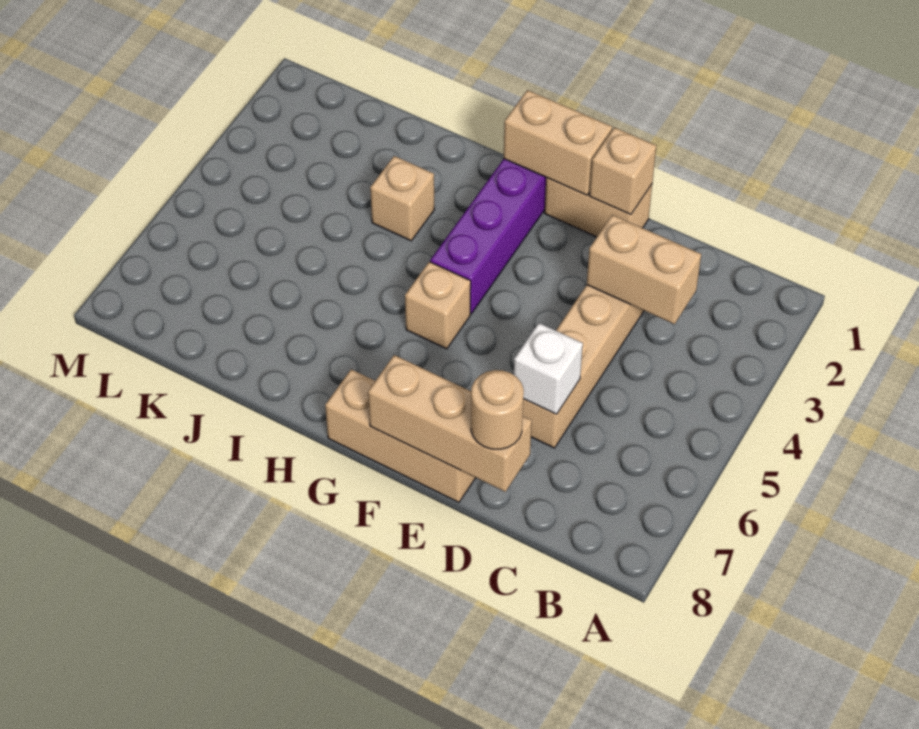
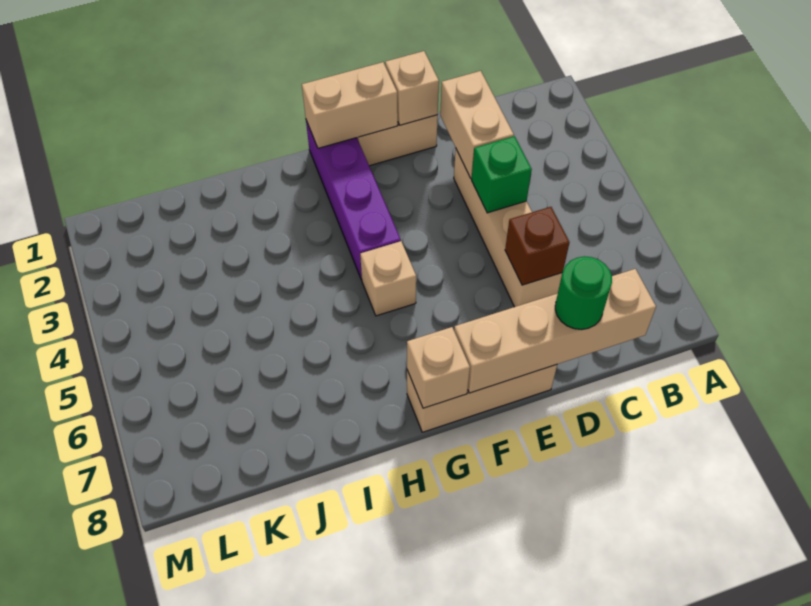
tan brick C3:D3 level 2 -> tan brick D2:D3 level 2
none -> green brick D4 level 2
white brick D6 level 2 -> brown brick D6 level 2
tan brick D8:F8 level 2 -> tan brick C8:F8 level 2
tan round brick D8 level 3 -> green round brick D8 level 3
tan brick I3 level 1 -> tan brick G8 level 2

